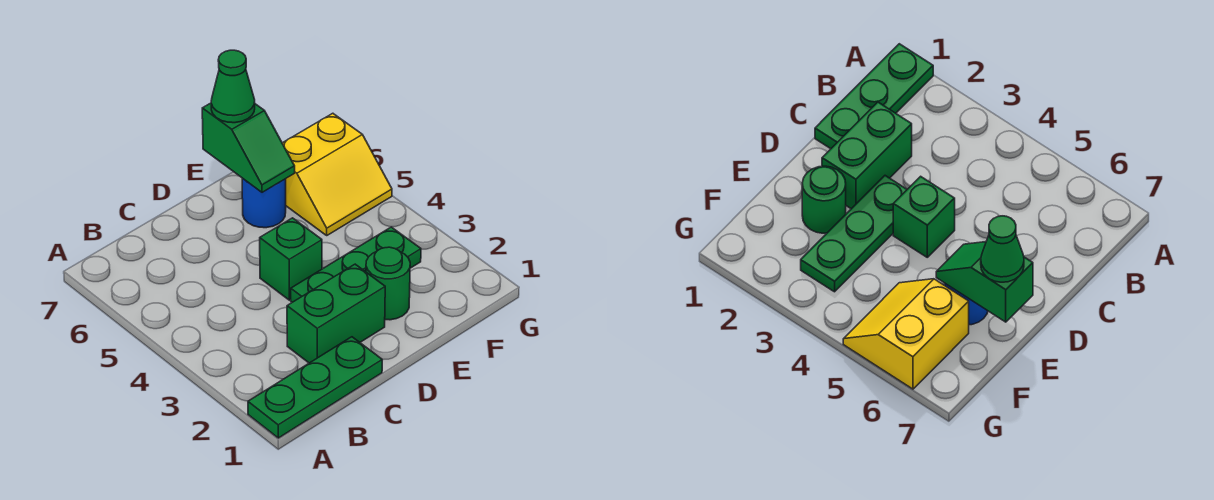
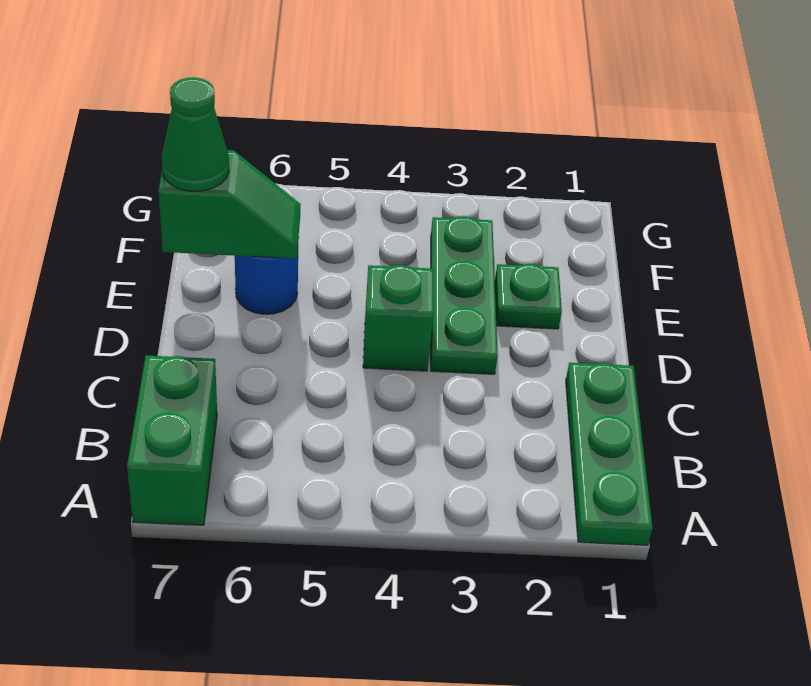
green brick C2:D2 level 1 -> green brick A7:B7 level 1
green round brick E2 level 1 -> green plate E2 level 1
yellow slope F5:G6 level 1 top 6 -> none

